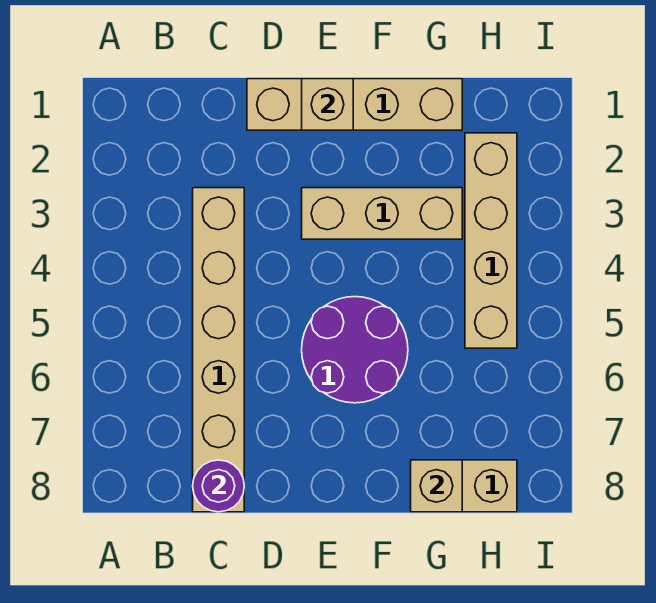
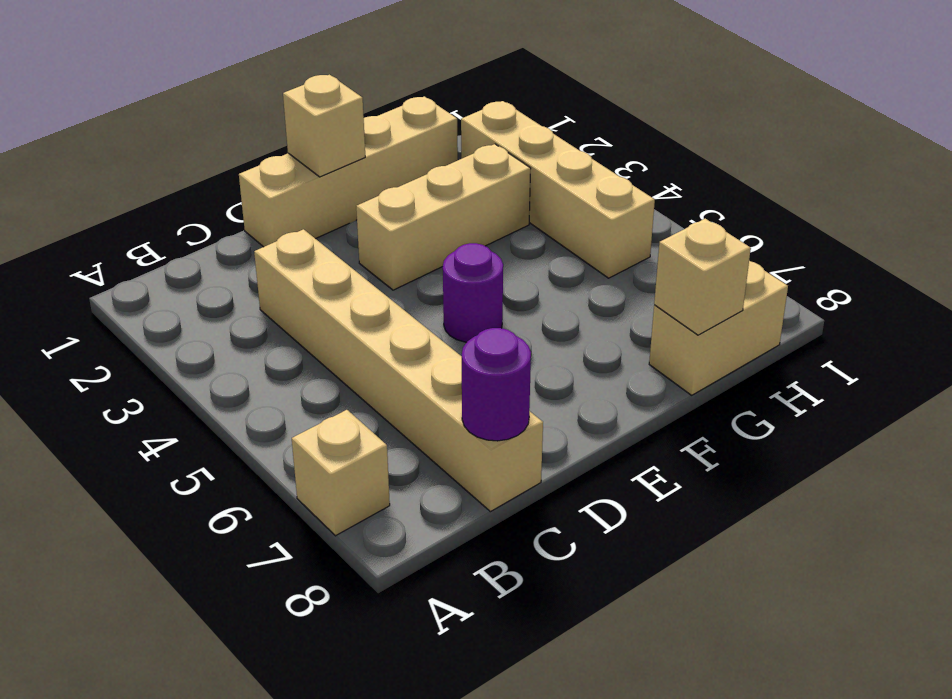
none -> tan brick A7 level 1
purple round brick E5:F6 level 1 -> purple round brick E5 level 1

